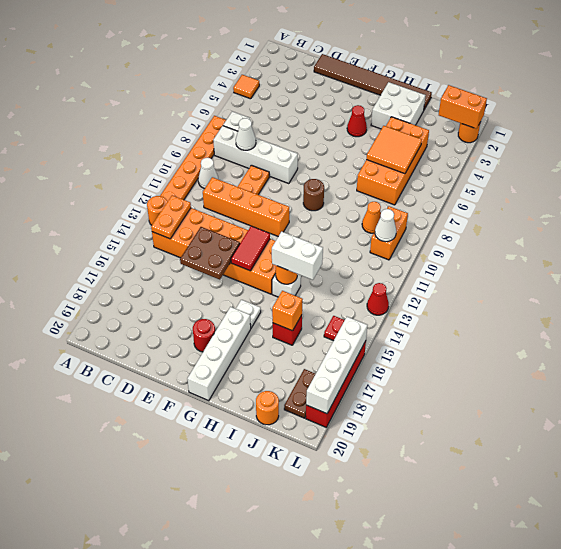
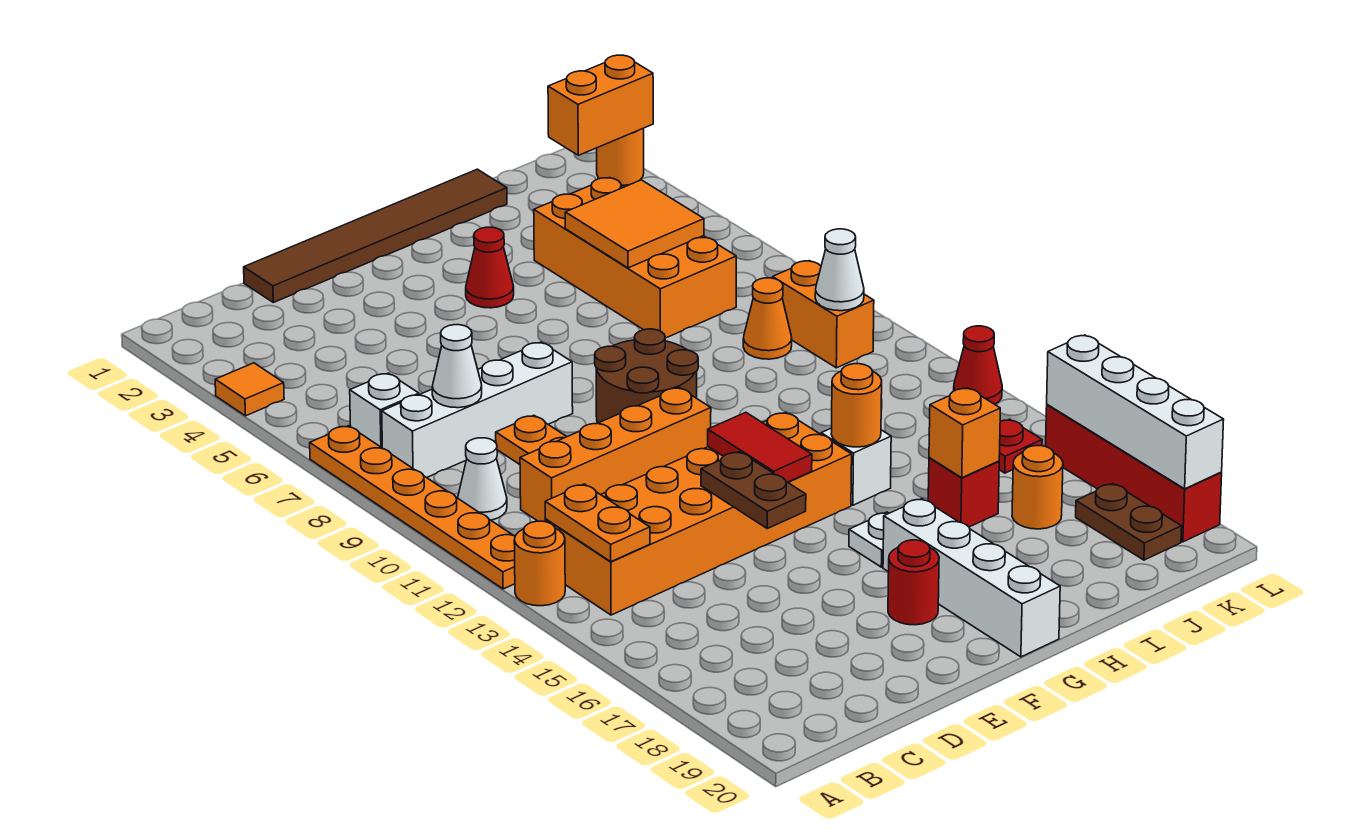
brown plate D14:E15 level 2 -> brown plate E14:E15 level 2
brown round brick G9 level 1 -> brown round brick F9:G10 level 1
white brick H2:I3 level 1 -> none
white brick H14:I14 level 3 -> none
orange round brick J20 level 1 -> orange round brick J17 level 1

